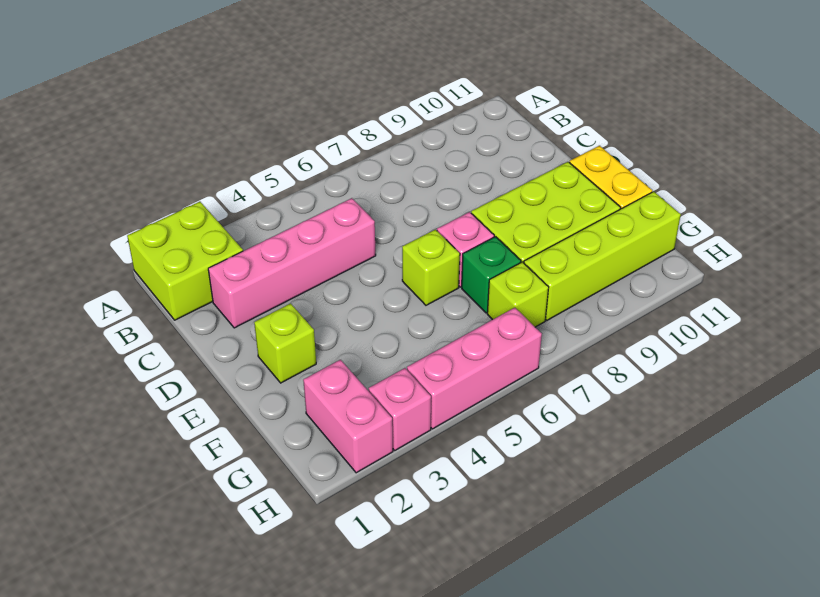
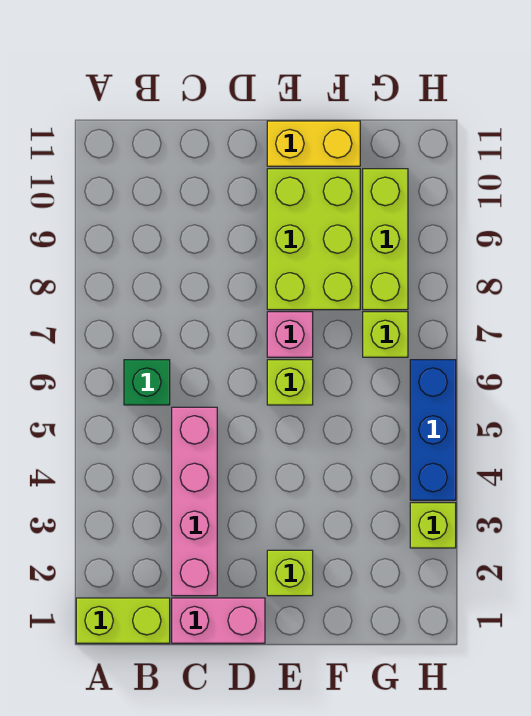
lime brick A1:B2 level 1 -> lime brick A1:B1 level 1
green brick F7 level 1 -> green brick B6 level 1
pink brick G2:H2 level 1 -> pink brick C1:D1 level 1
lime brick G8:G11 level 1 -> lime brick G8:G10 level 1
pink brick H3 level 1 -> lime brick H3 level 1
pink brick H4:H6 level 1 -> blue brick H4:H6 level 1

